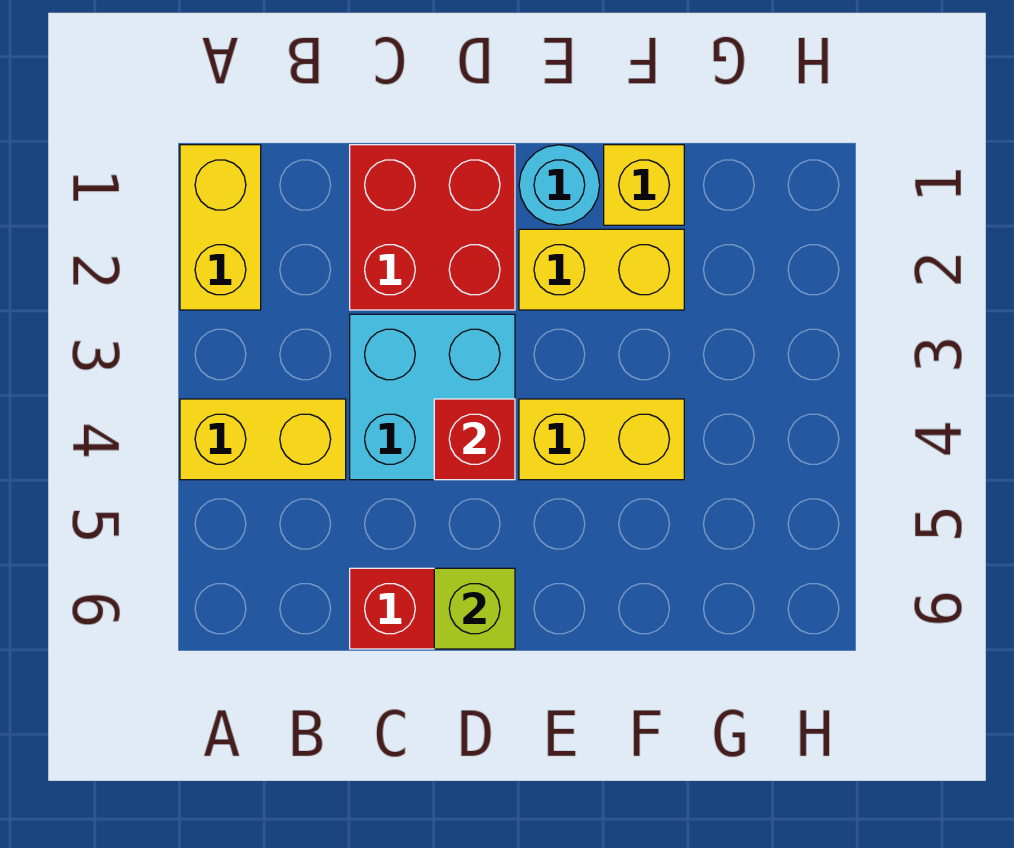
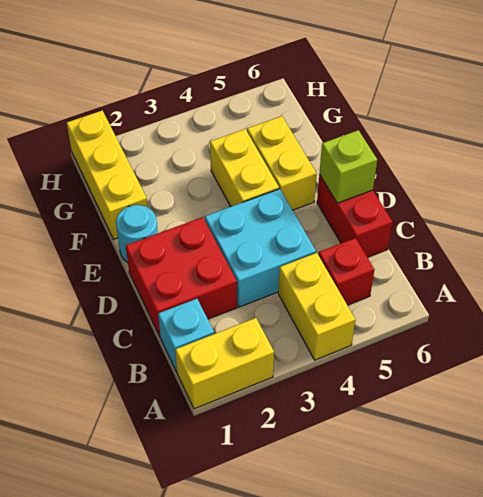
none -> cyan brick B1 level 1
red brick D4 level 2 -> red brick B5 level 1
yellow brick E2:F2 level 1 -> yellow brick E5:F5 level 1
yellow brick F1 level 1 -> yellow brick F1:H1 level 1

